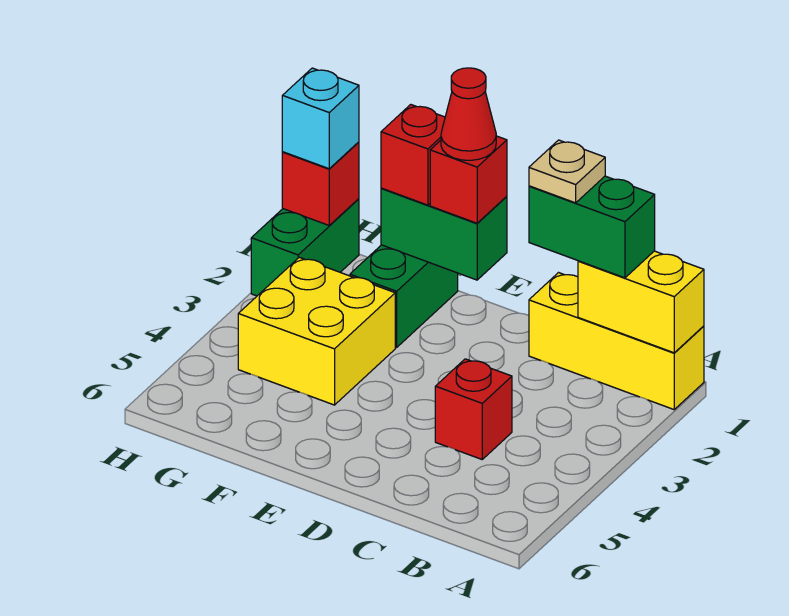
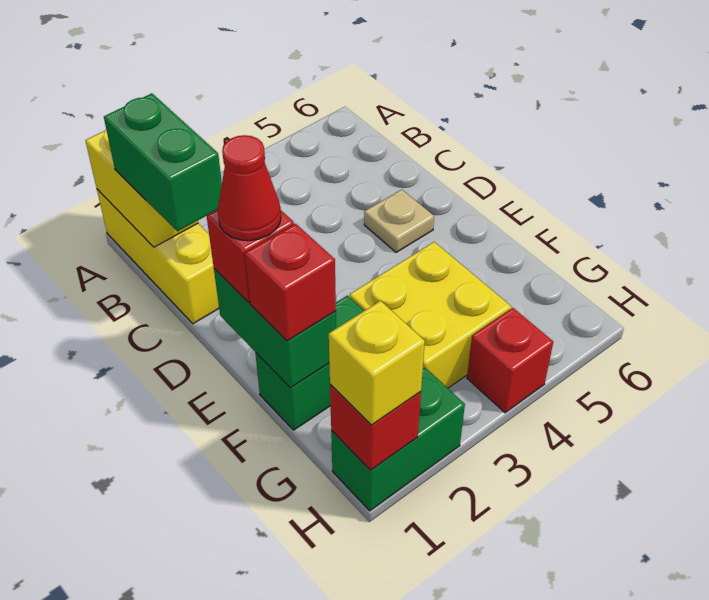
tan plate C1 level 4 -> tan plate D5 level 1
red brick C4 level 1 -> red brick H4 level 1
cyan brick H1 level 3 -> yellow brick H1 level 3

